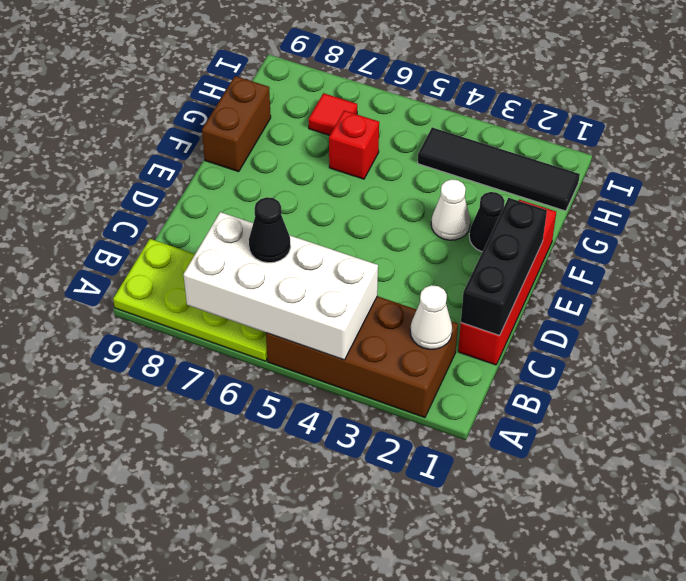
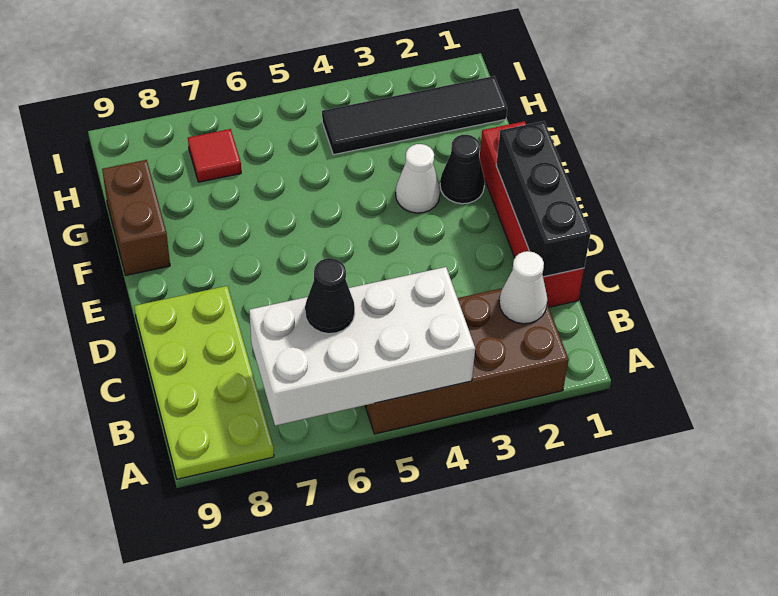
lime plate A6:B9 level 1 -> lime plate A8:D9 level 1
red brick G6 level 1 -> none

